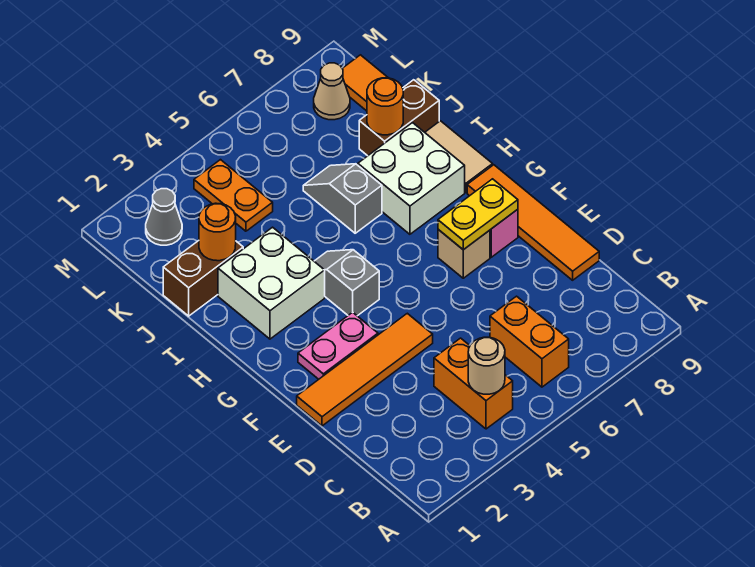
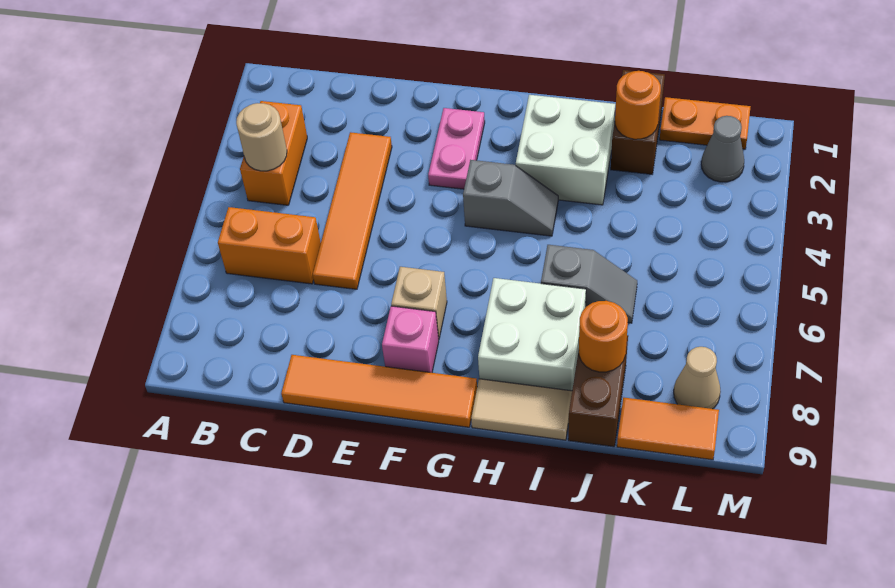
orange brick B4:C4 level 1 -> orange brick B3:B4 level 1
orange tile E1:E4 level 1 -> orange tile D3:D6 level 1
yellow plate F7:F8 level 2 -> none
orange plate K4:L4 level 1 -> orange plate K1:L1 level 1

